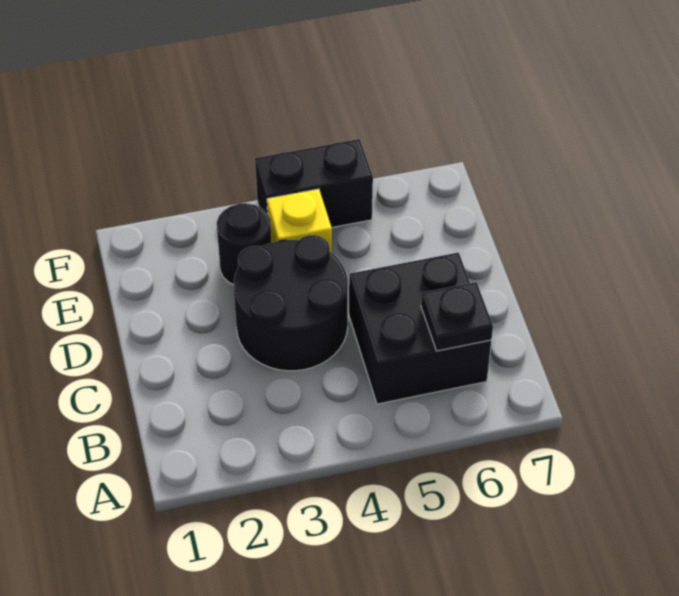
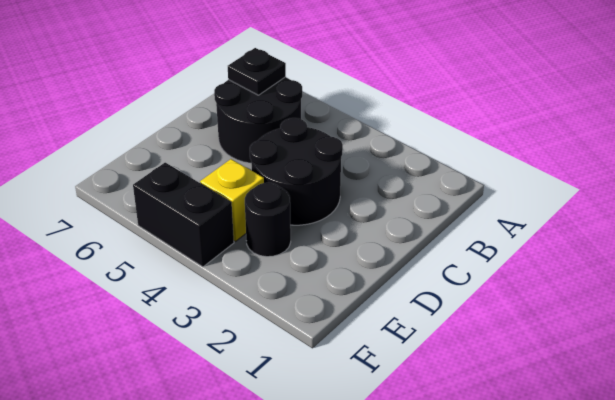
black brick B5:C6 level 1 -> black round brick B5:C6 level 1

